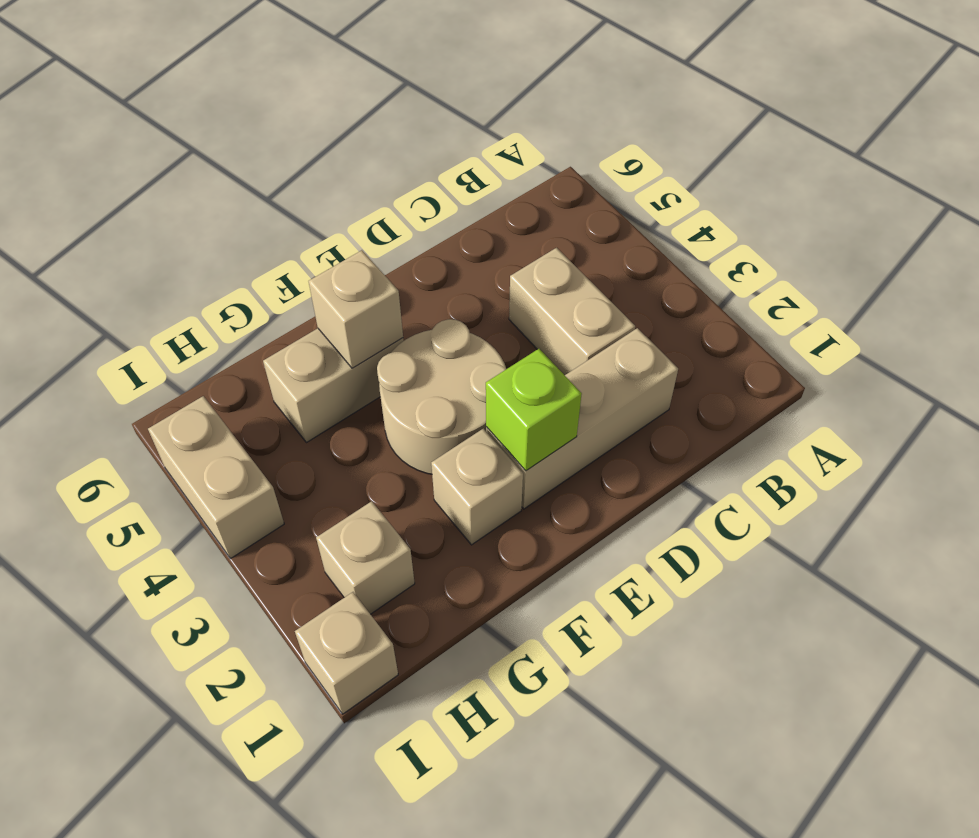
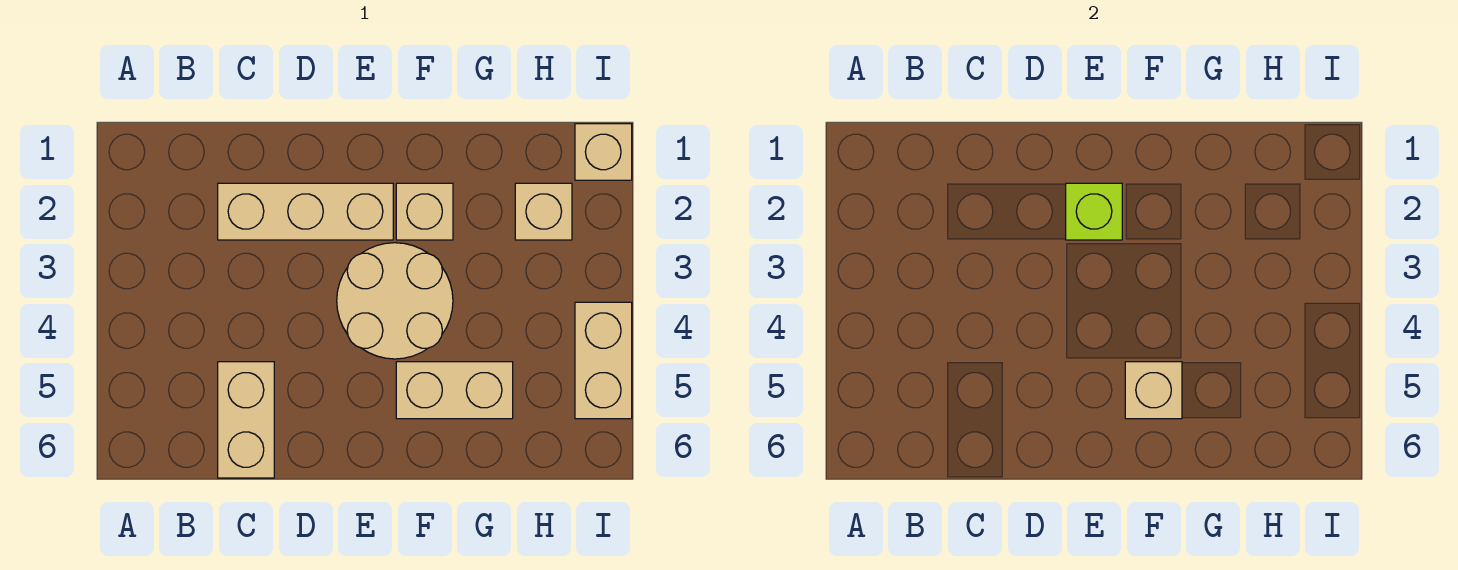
tan brick C3:C4 level 1 -> tan brick C5:C6 level 1

